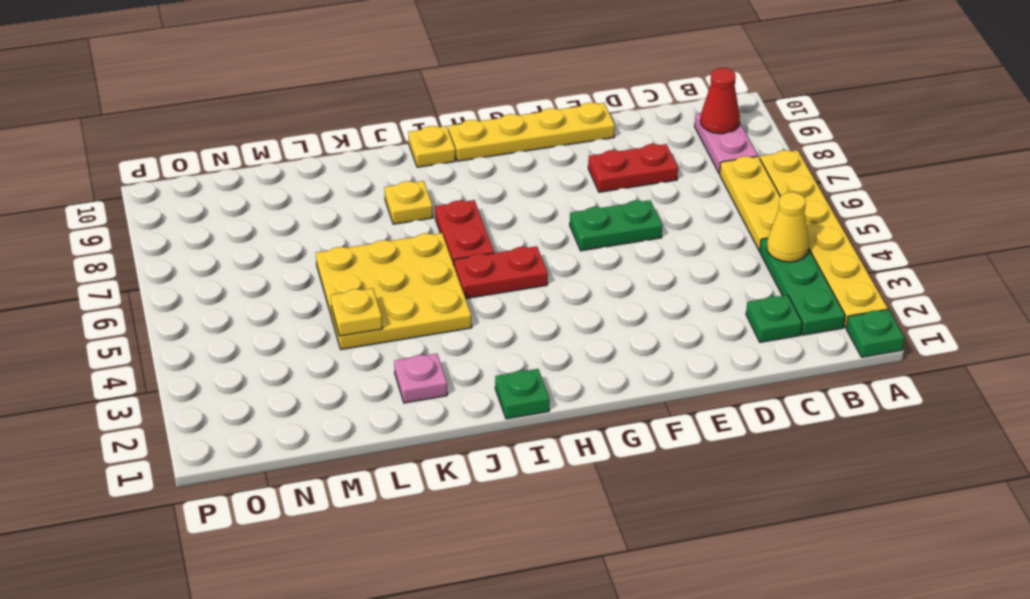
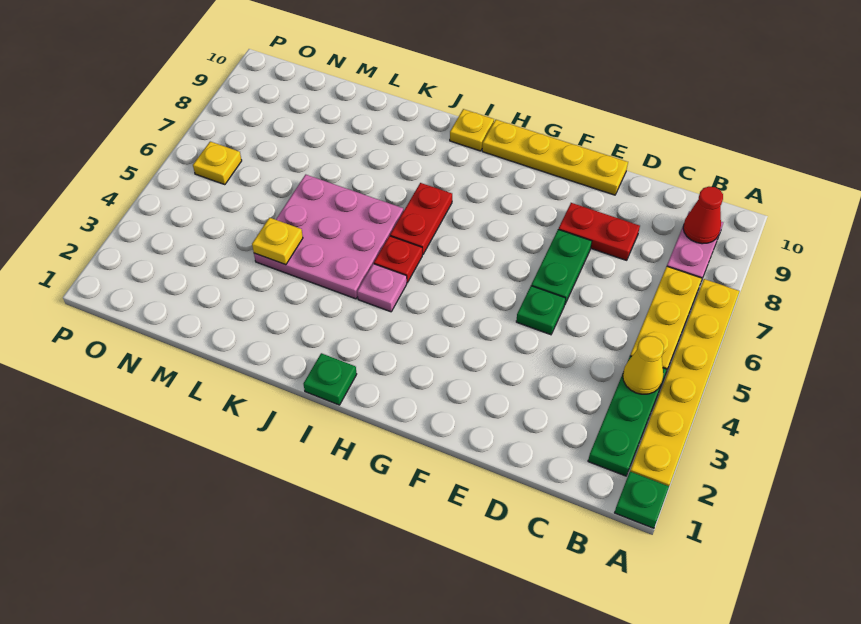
green plate C2 level 1 -> green plate E5 level 1
green plate E6:F6 level 1 -> green plate E6:E7 level 1
red plate H5:I5 level 1 -> red plate I5 level 1
yellow plate J4:L6 level 1 -> pink plate J4:L6 level 1
yellow plate J8 level 1 -> yellow plate O6 level 1
pink plate K2 level 1 -> pink plate I4 level 1

